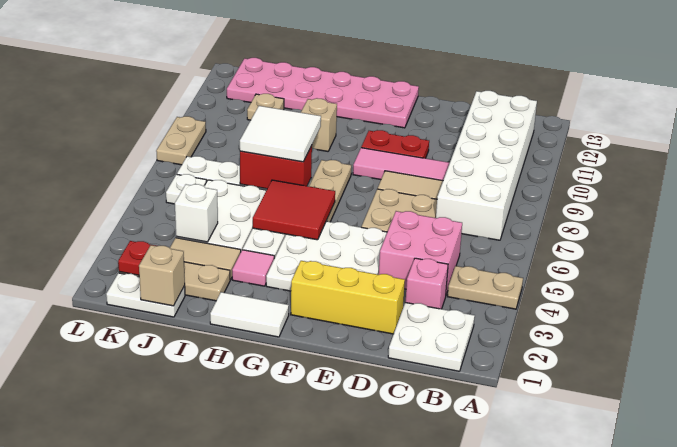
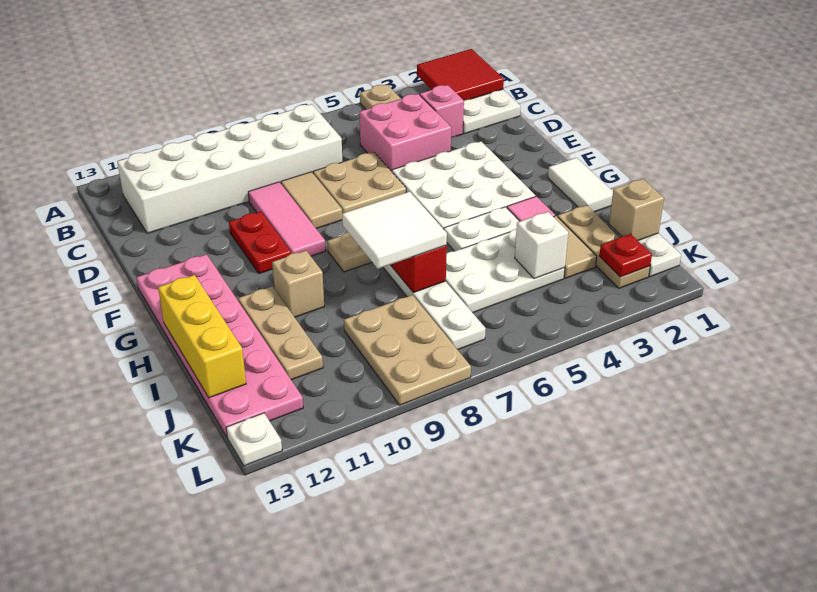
yellow brick D2:F2 level 1 -> yellow brick H13:J13 level 2
red tile G5:H6 level 2 -> red tile A1:B2 level 2
tan plate J11 level 1 -> tan plate H11:J11 level 1
white plate K6 level 1 -> white plate L13 level 1
tan plate L8:L9 level 1 -> tan plate J8:L9 level 1

